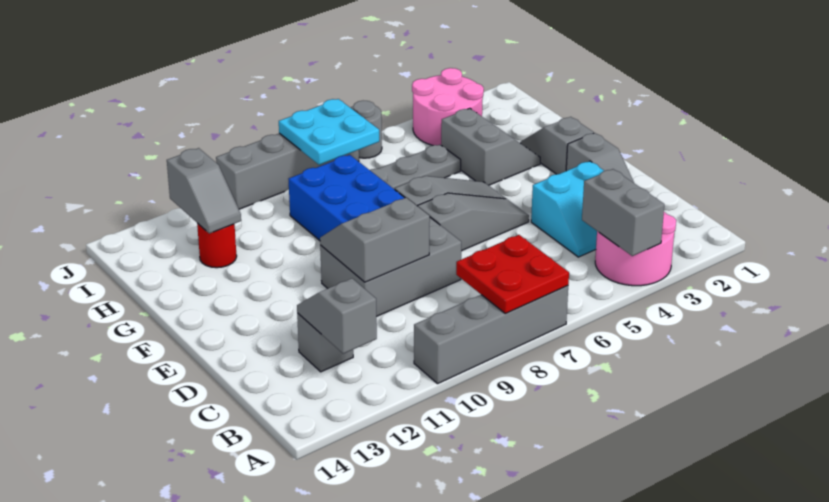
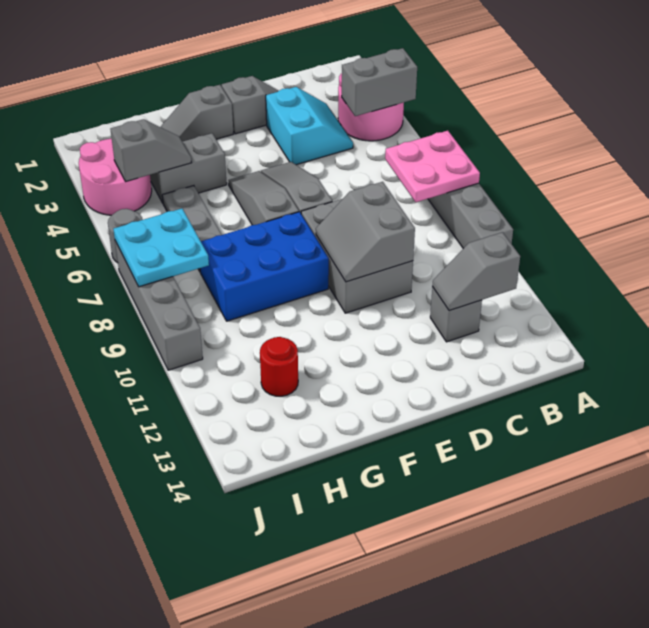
red plate A7:B8 level 2 -> pink plate A7:B8 level 2
grey slope H12:I12 level 2 top I -> grey slope H4:I4 level 2 top I

